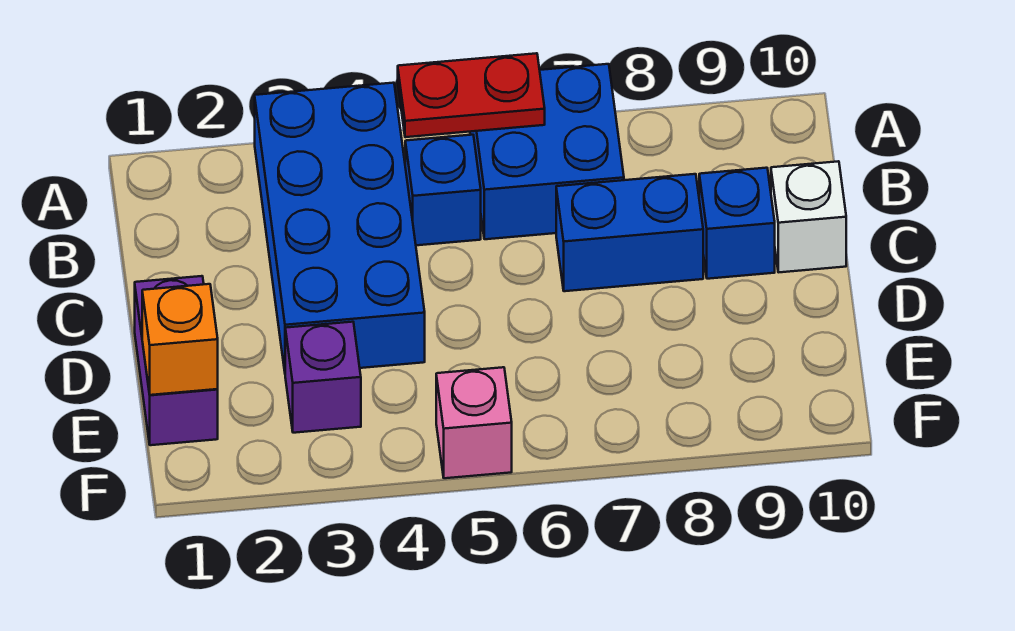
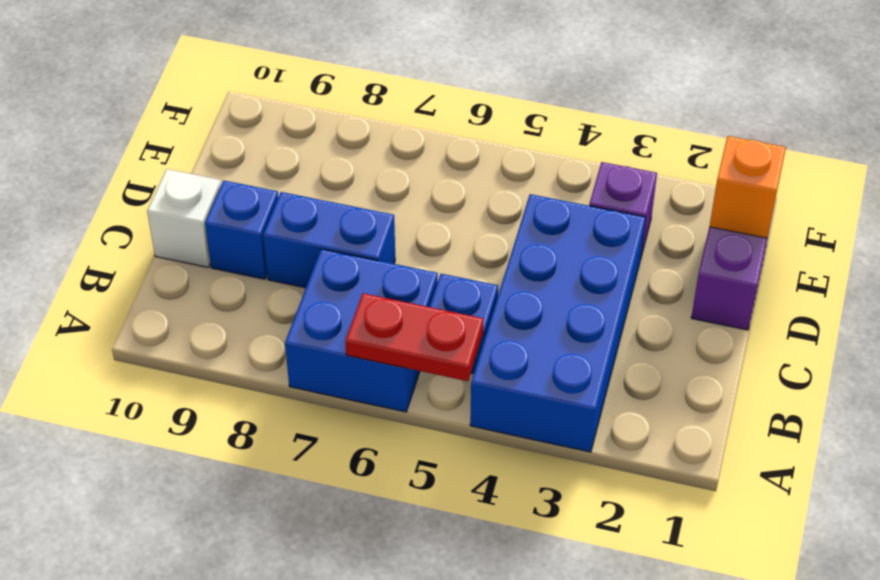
pink brick F5 level 1 -> none

